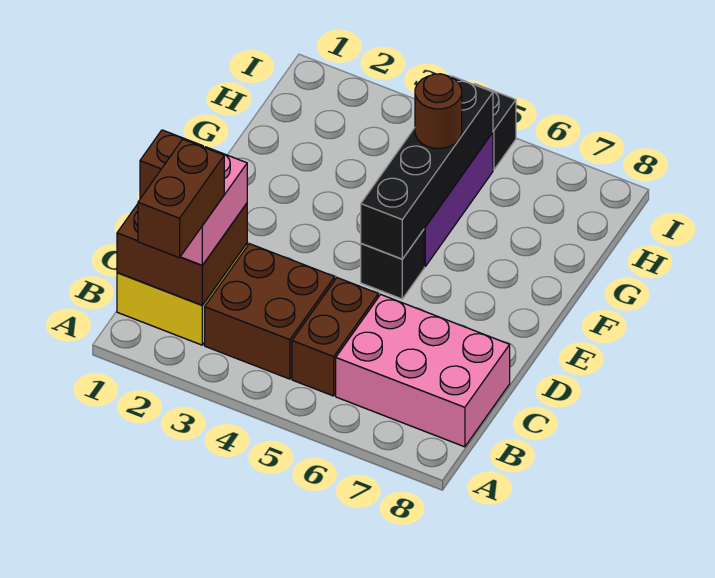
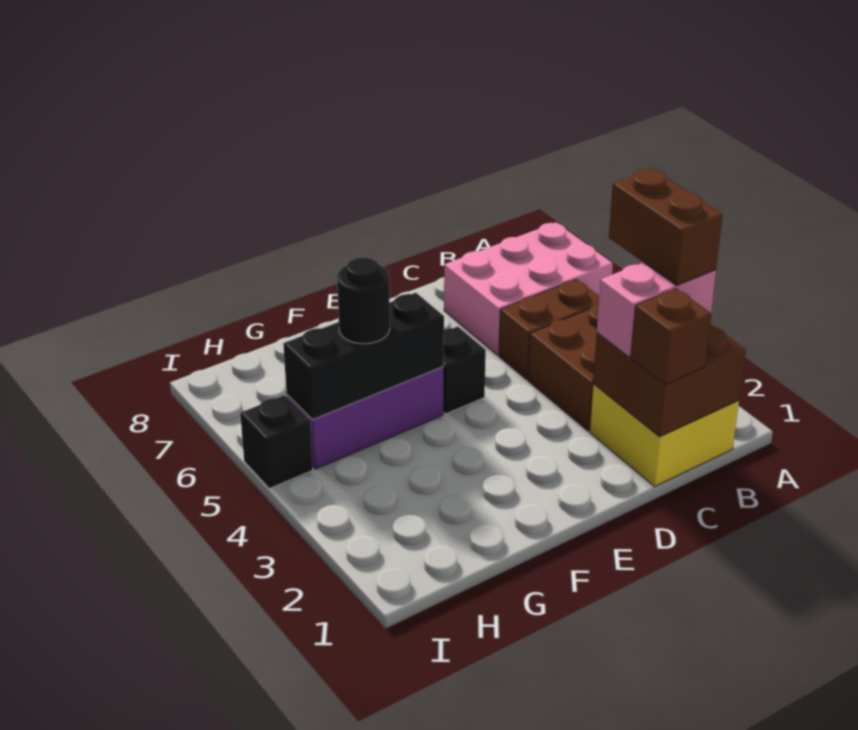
brown brick A2:B2 level 4 -> brown brick B2:B3 level 4
pink brick B6:C8 level 1 -> pink brick A6:C7 level 1
black brick E5:H5 level 2 -> black brick F5:H5 level 2
brown round brick G5 level 3 -> black round brick G5 level 3

